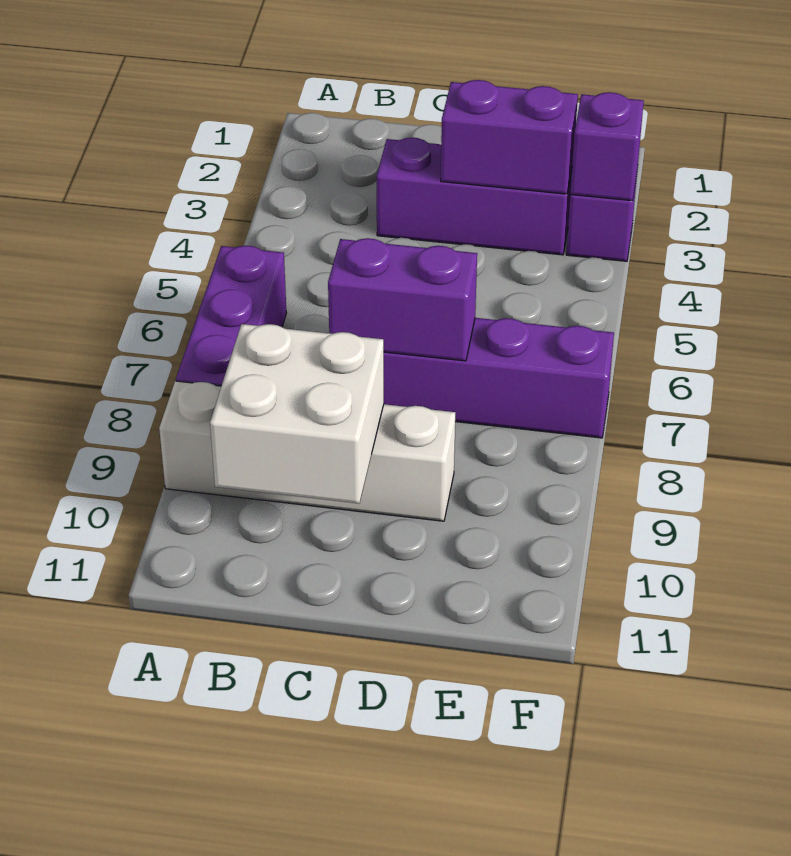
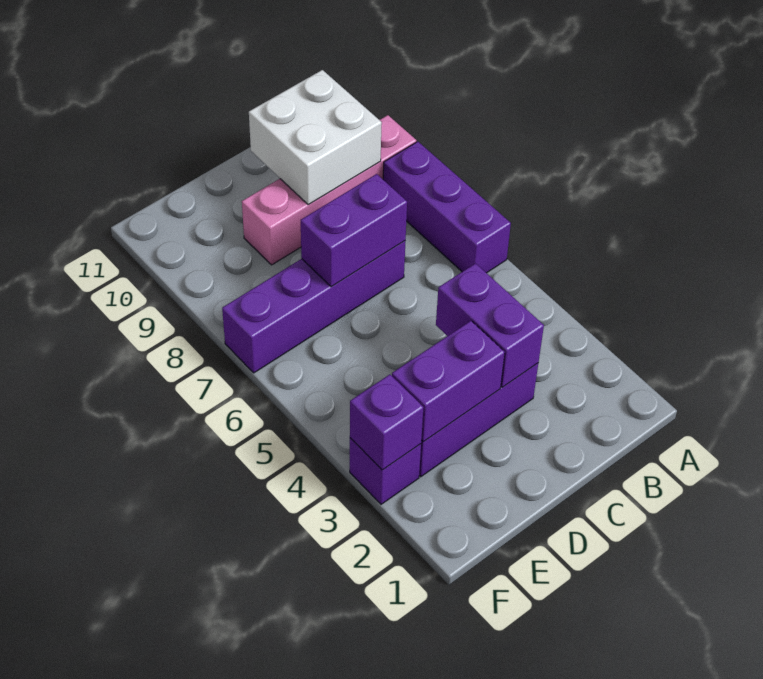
white brick A9:D9 level 1 -> pink brick A9:D9 level 1
none -> purple brick C3:C4 level 2

